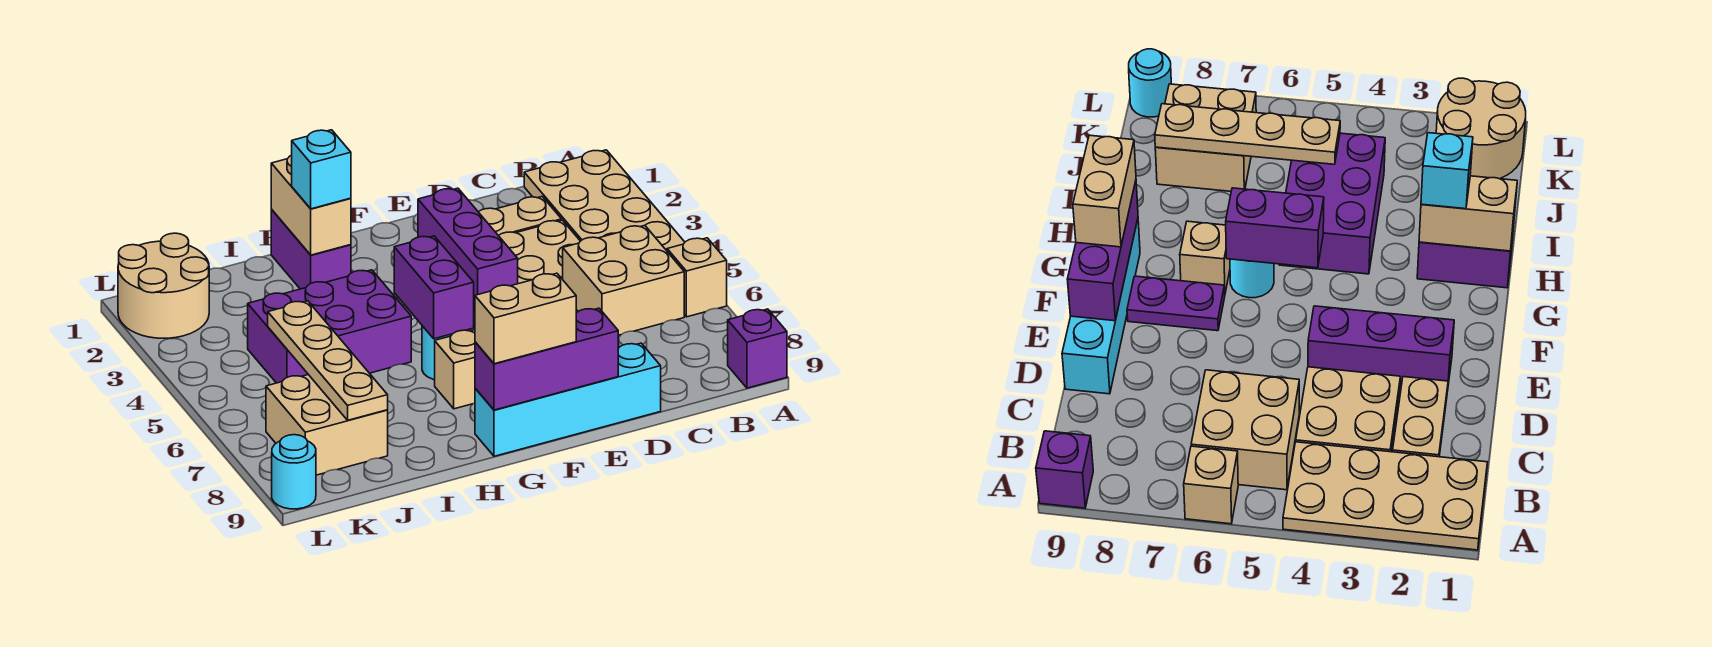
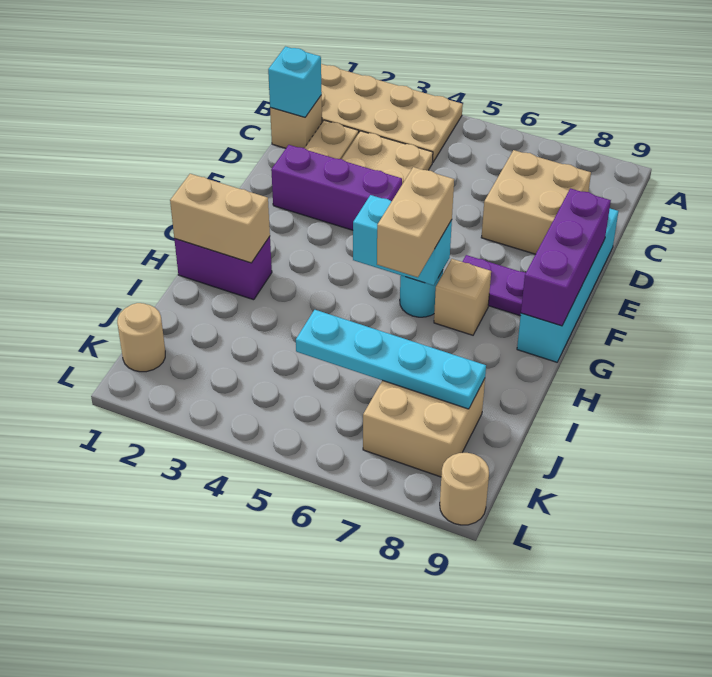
tan brick A6 level 1 -> tan brick C1 level 1
purple brick A9 level 1 -> none
tan brick B5:C6 level 1 -> tan brick C7:D8 level 1
tan brick F9:G9 level 3 -> tan brick G6:H6 level 3
purple brick G5:G6 level 2 -> cyan brick G5:G6 level 2
cyan brick H2 level 3 -> cyan brick C1 level 2
purple brick H4:J5 level 1 -> none
tan plate J5:J8 level 2 -> cyan plate J5:J8 level 2
tan round brick K1:L2 level 1 -> tan round brick K1 level 1
cyan round brick L9 level 1 -> tan round brick L9 level 1

